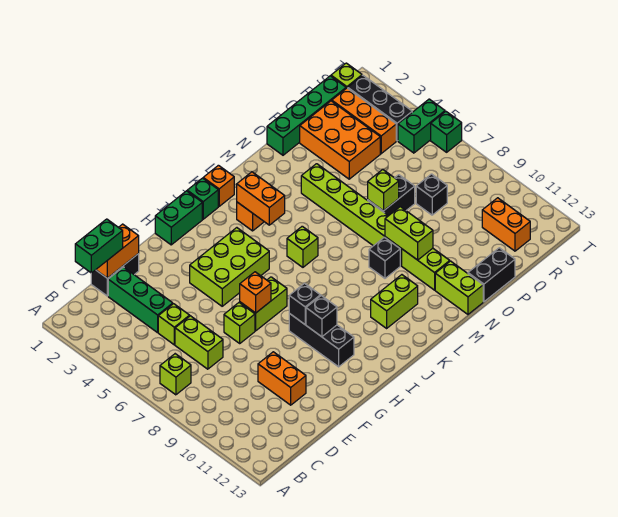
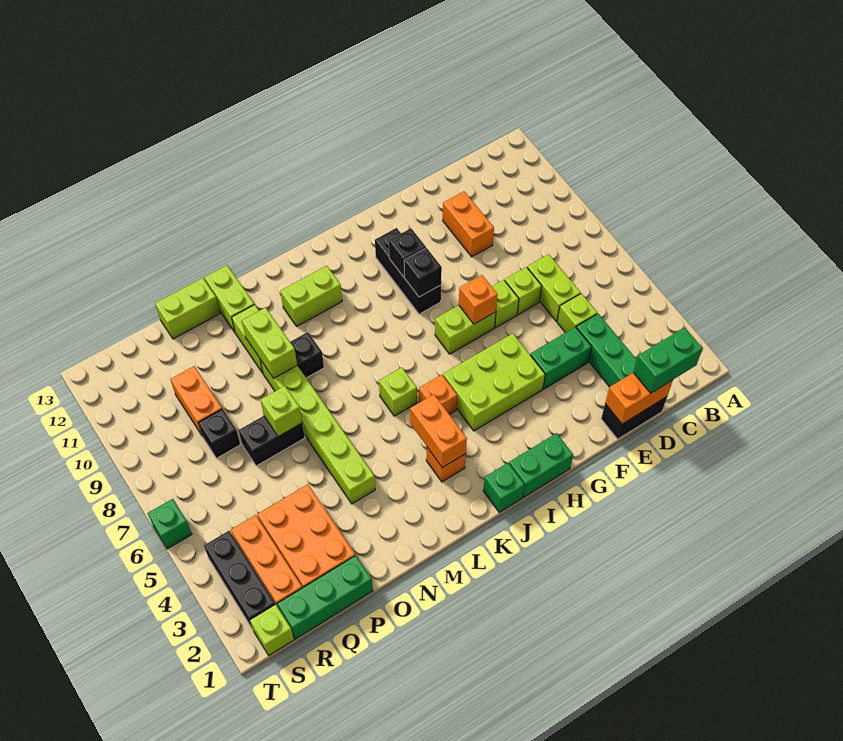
lime brick B7 level 1 -> lime brick E7 level 1
orange brick K1 level 1 -> orange brick J5 level 1
green brick O1:R1 level 1 -> green brick P1:R1 level 1
black brick O13:P13 level 1 -> lime brick O13:P13 level 1
orange brick R11:R12 level 1 -> orange brick Q9:Q10 level 1
green brick S5:T5 level 1 -> green brick E4:F4 level 1

